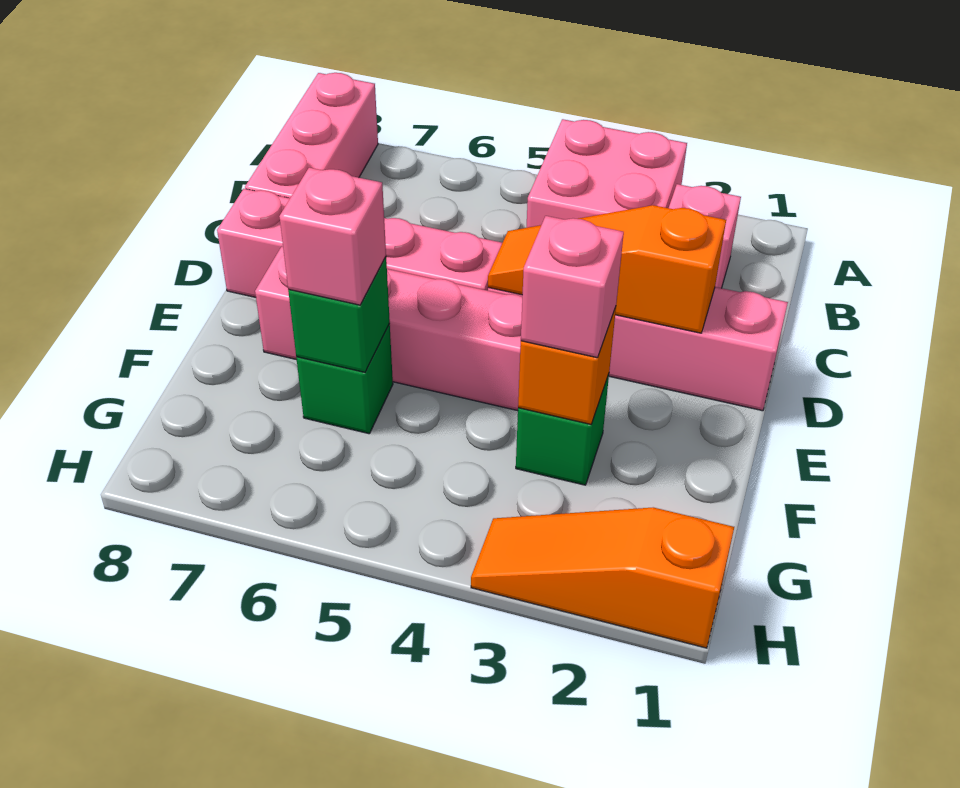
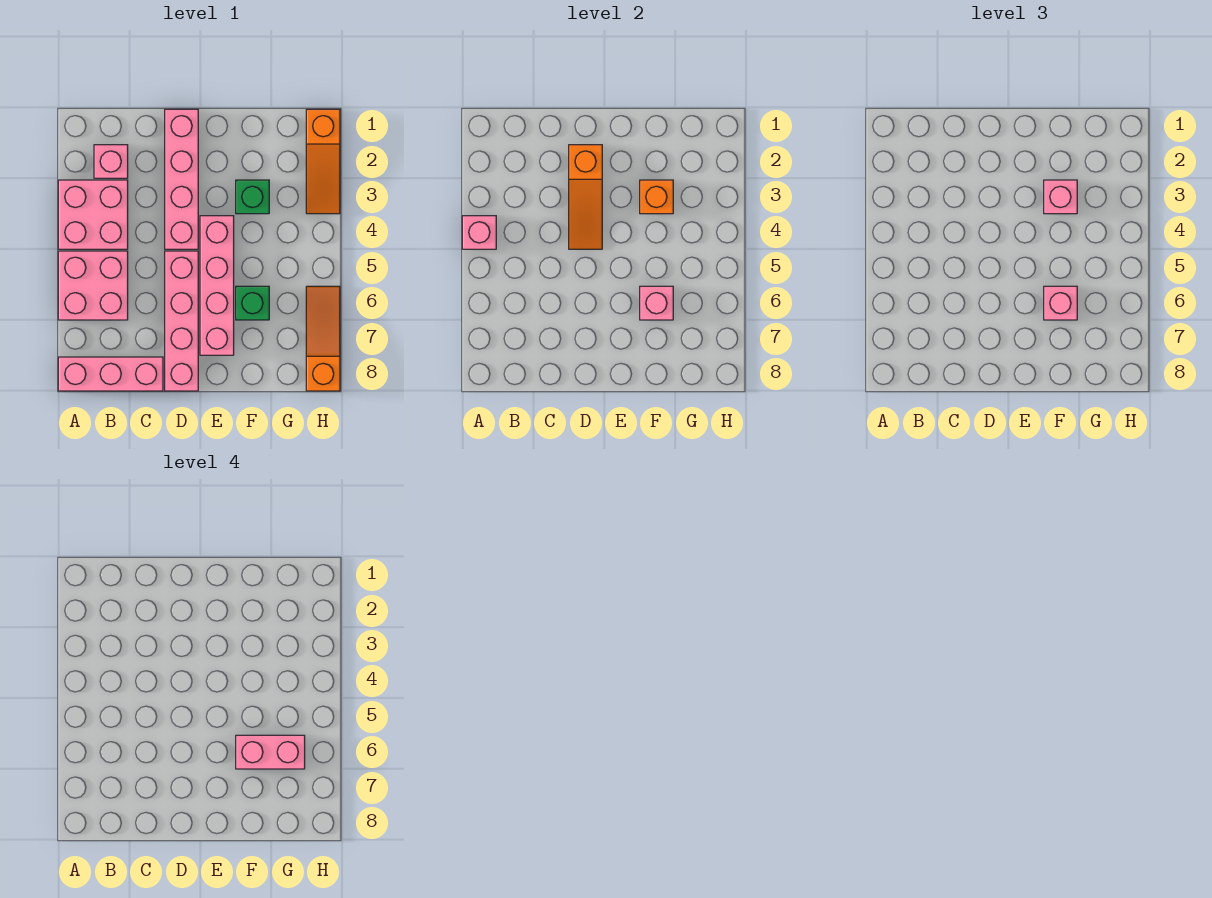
none -> pink brick A4 level 2
none -> pink brick A5:B6 level 1
green brick F6 level 2 -> pink brick F6 level 2
none -> pink brick F6:G6 level 4
none -> orange slope H6:H8 level 1 top 8

